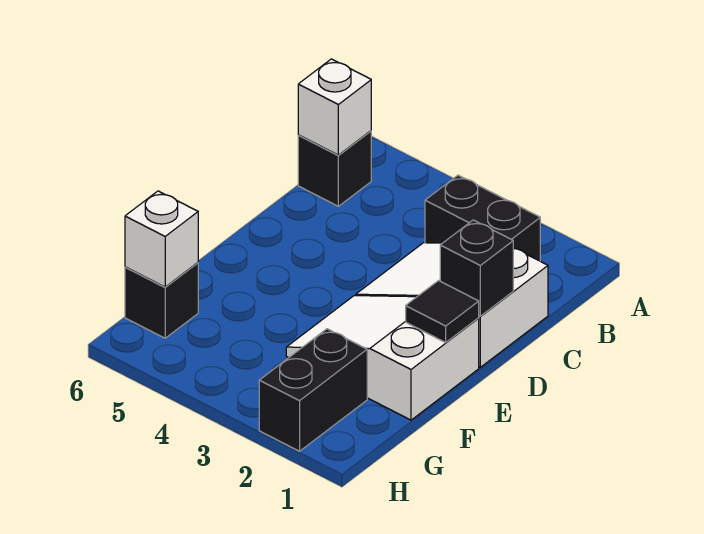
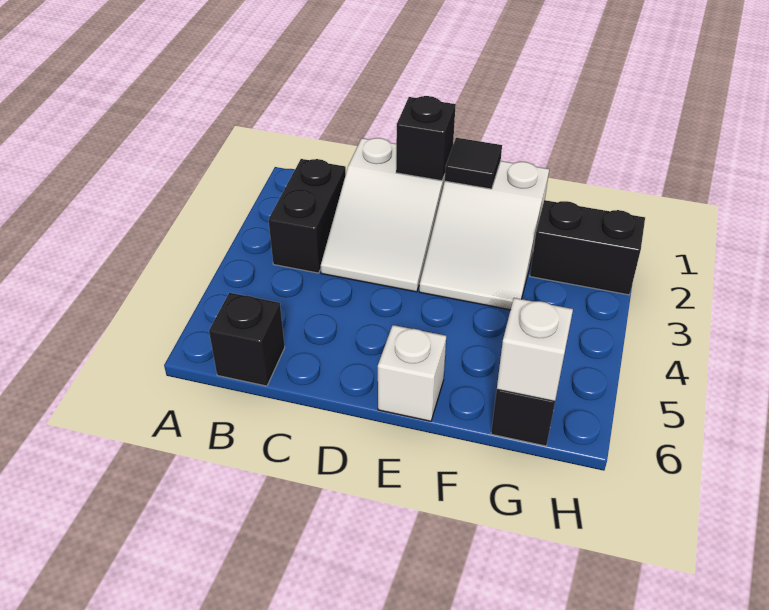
white brick B6 level 2 -> white brick E6 level 1

